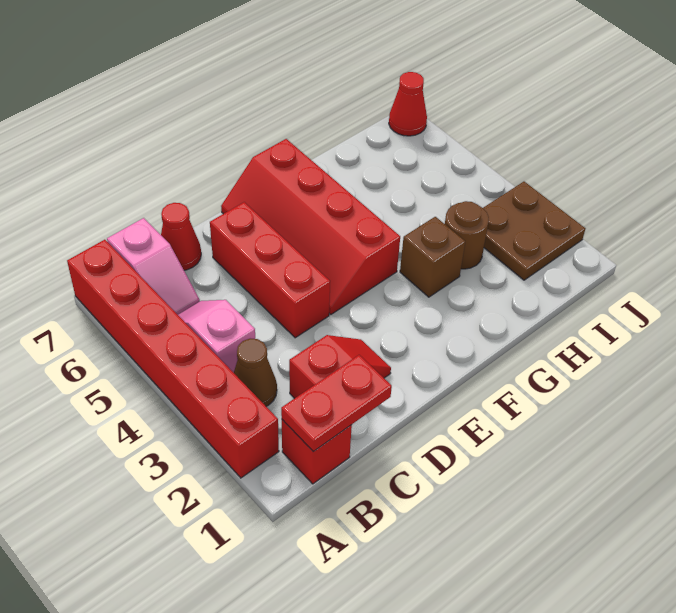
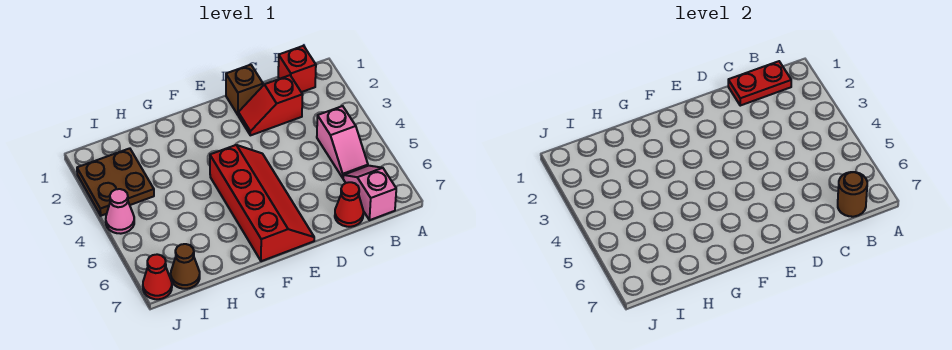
red brick A2:A7 level 1 -> none
brown cone B3 level 1 -> brown cone I7 level 1
red brick D4:D6 level 1 -> none
brown brick G3 level 1 -> brown brick D1 level 1
brown round brick H3 level 1 -> brown round brick B7 level 2
none -> pink cone J4 level 1

